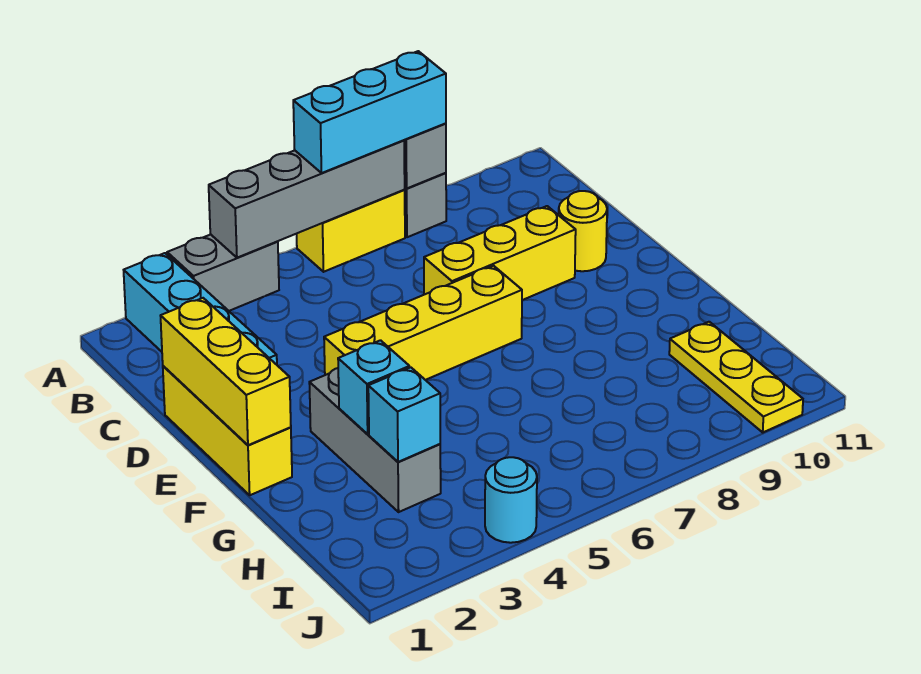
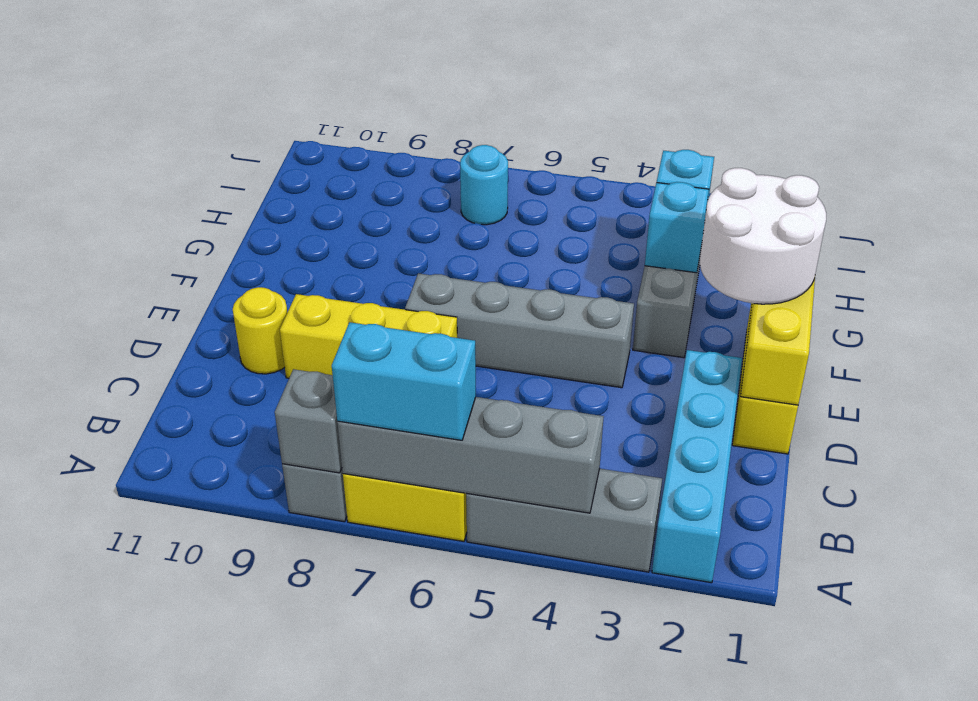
grey brick A3:A4 level 1 -> grey brick A3:A5 level 1
cyan brick A6:A8 level 3 -> cyan brick A6:A7 level 3
none -> white round brick E1:F2 level 3
yellow brick E4:E7 level 1 -> grey brick E4:E7 level 1
yellow plate H10:J10 level 1 -> none
cyan round brick J4 level 1 -> cyan round brick I7 level 1

